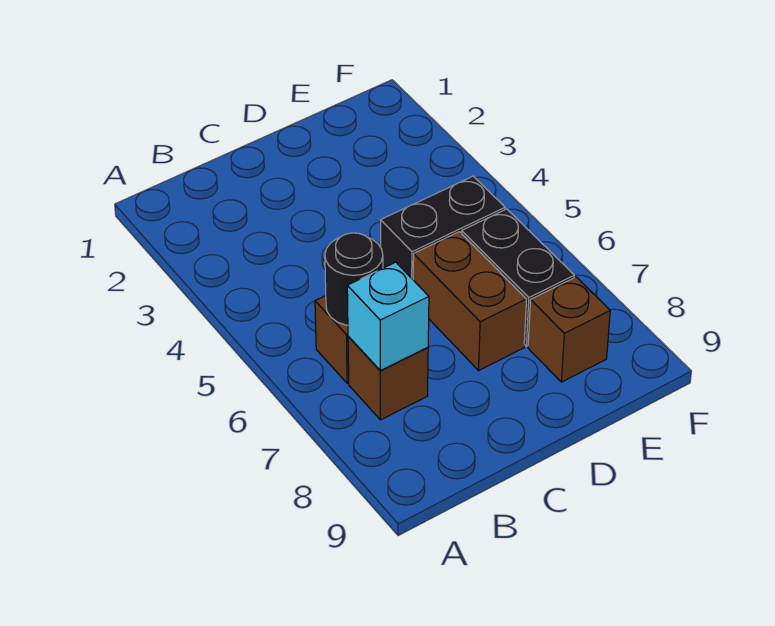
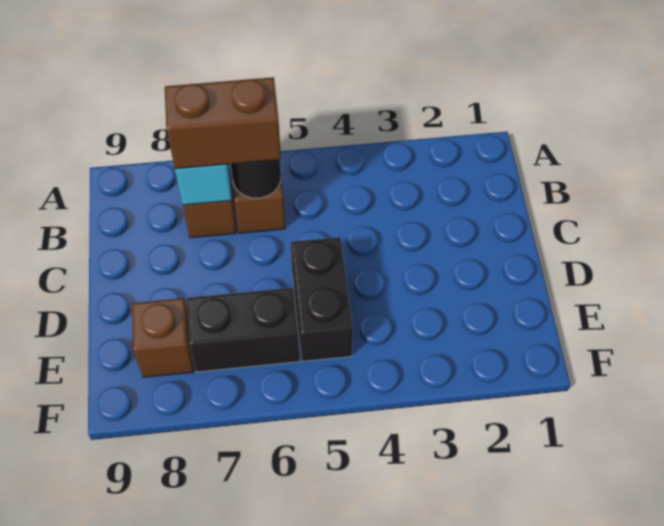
brown brick D6:D7 level 1 -> brown brick B6:B7 level 3

